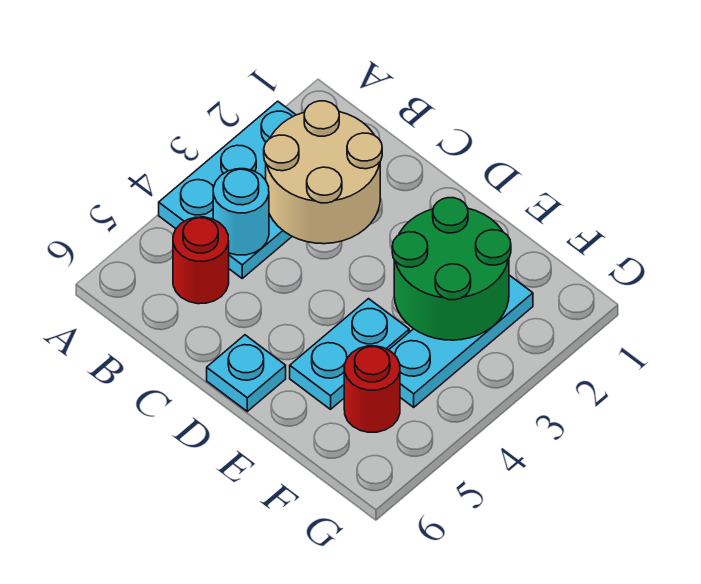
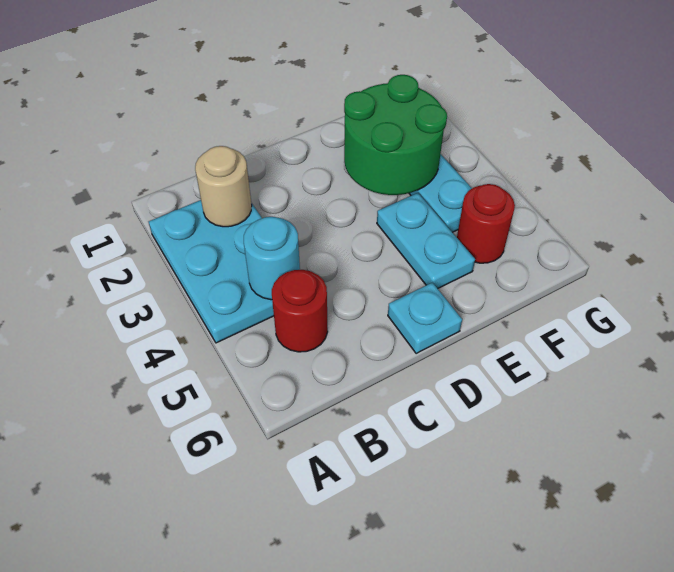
tan round brick B2:C3 level 2 -> tan round brick B2 level 2

